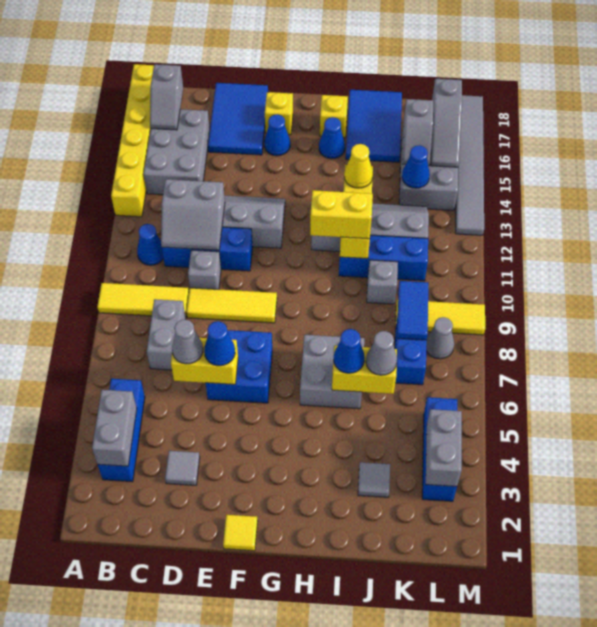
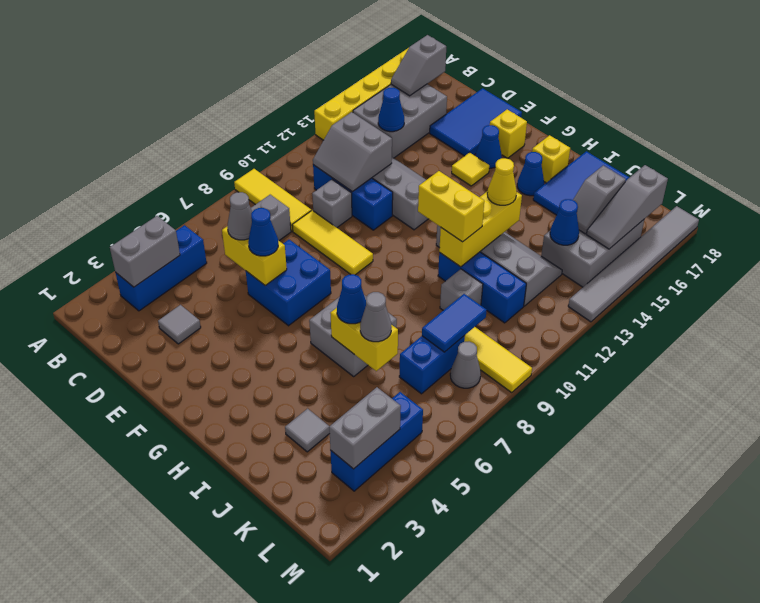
blue cone B11 level 1 -> blue cone C14 level 2
yellow tile F1 level 1 -> yellow tile F15 level 1

